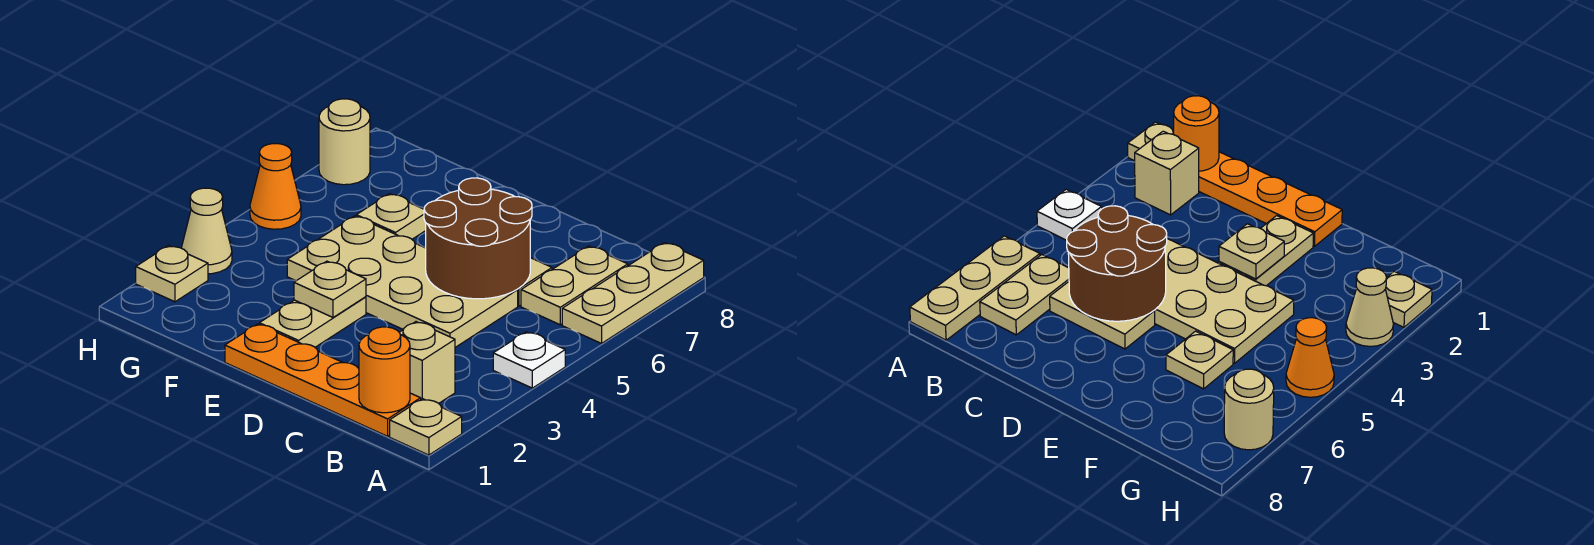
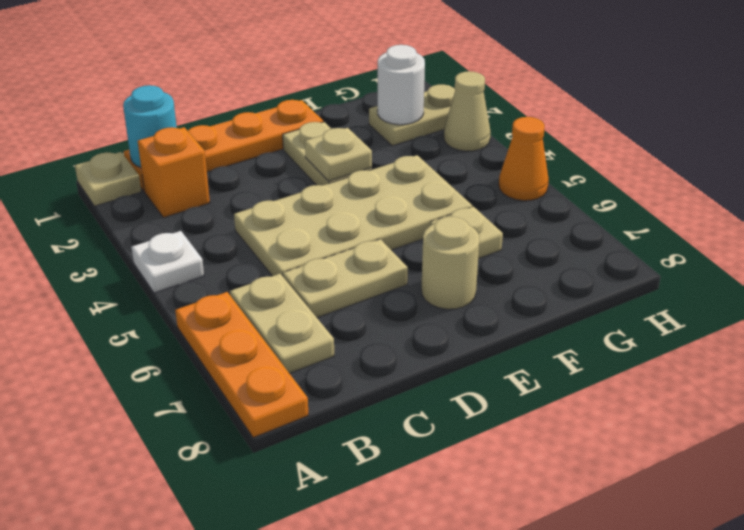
tan plate A6:A8 level 1 -> orange plate A6:A8 level 1
orange round brick B1 level 2 -> cyan round brick B1 level 2
tan brick B2 level 1 -> orange brick B2 level 1
brown round brick C5:D6 level 2 -> none
none -> white round brick G2 level 2
tan plate H2 level 1 -> tan plate G2:H2 level 1
tan round brick H7 level 1 -> tan round brick E7 level 1

